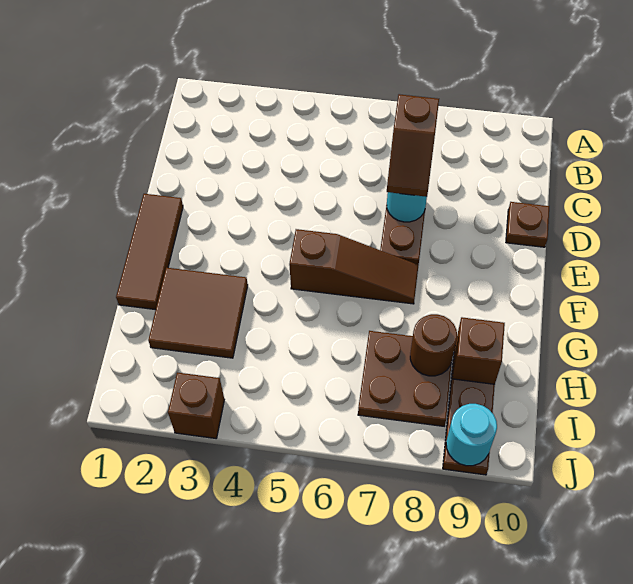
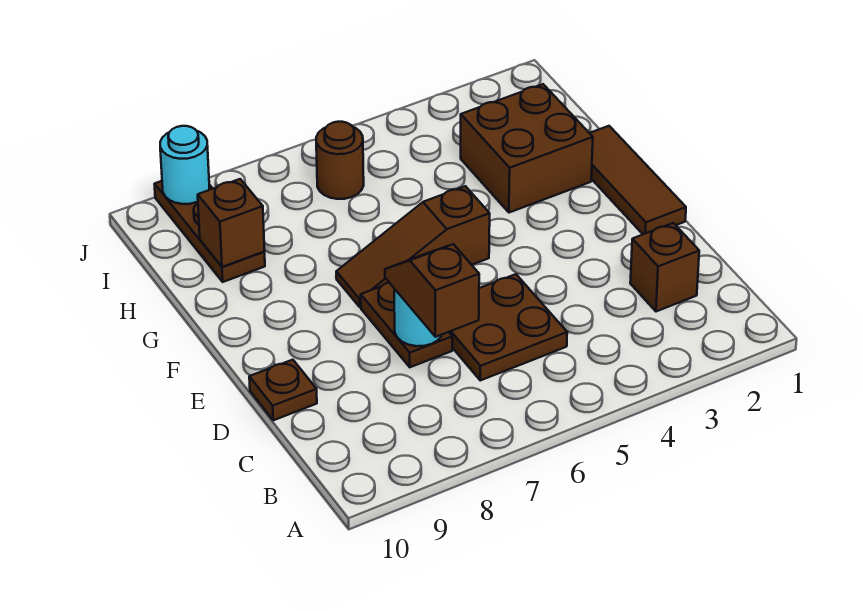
brown tile G2:H3 level 1 -> brown brick G2:H3 level 1
brown plate H7:I8 level 1 -> brown plate C5:D6 level 1
brown round brick H8 level 2 -> brown round brick I6 level 1
brown brick J3 level 1 -> brown brick C2 level 1

